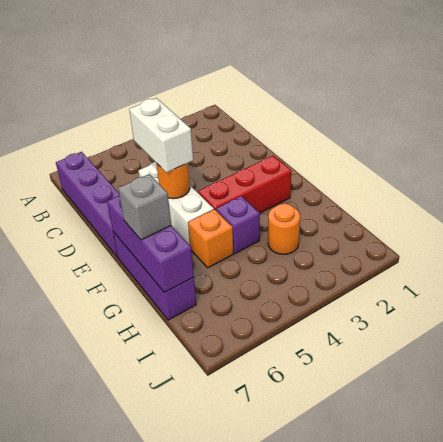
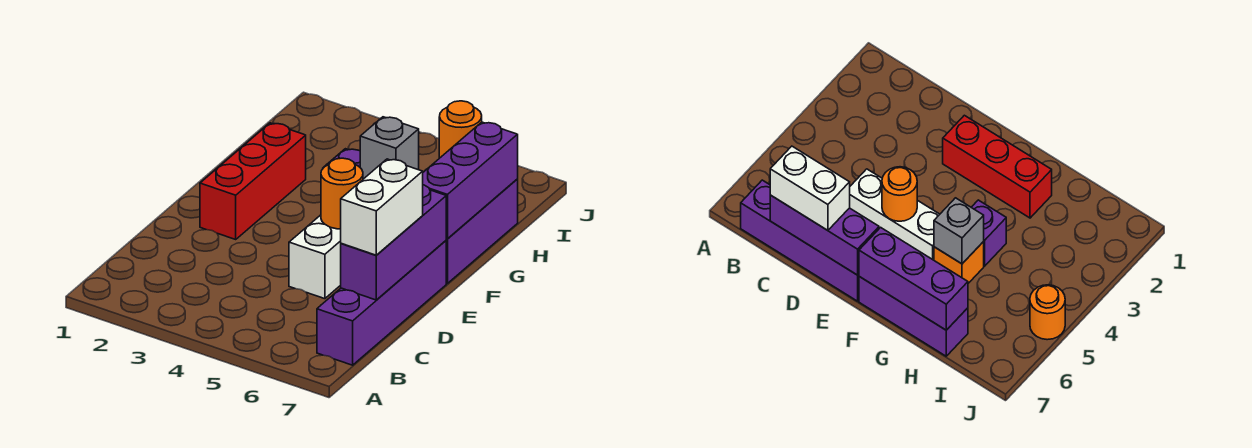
none -> purple brick C7:E7 level 2
white brick D5:E5 level 3 -> white brick C7:D7 level 3
red brick F2:F4 level 1 -> red brick E2:G2 level 1
grey brick G7 level 3 -> grey brick G5 level 2
orange round brick H3 level 1 -> orange round brick J5 level 1

